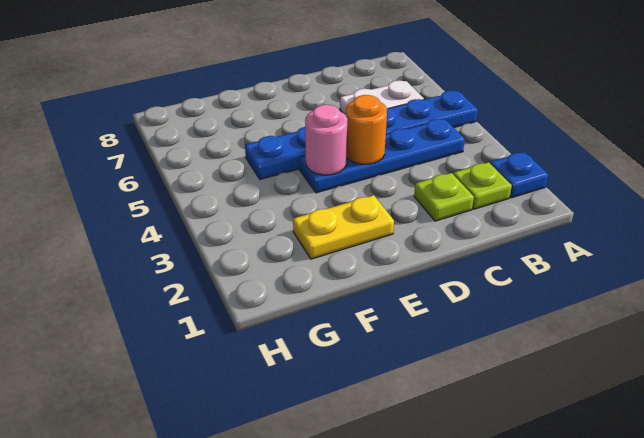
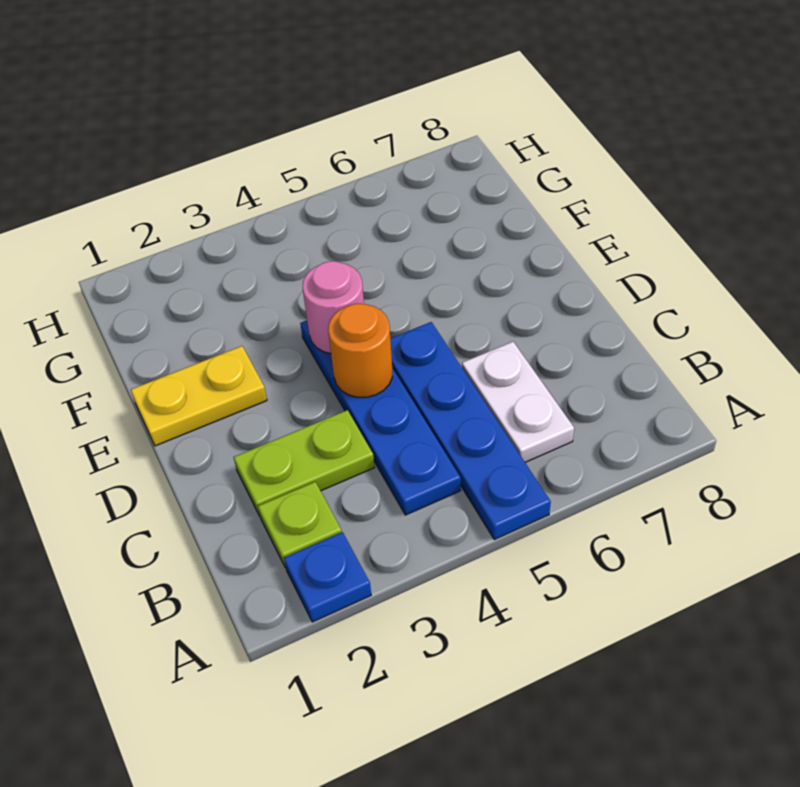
blue plate A5:F5 level 1 -> blue plate A5:D5 level 1
lime plate C2 level 1 -> lime plate C2:C3 level 1
yellow plate E2:F2 level 1 -> yellow plate E1:E2 level 1

